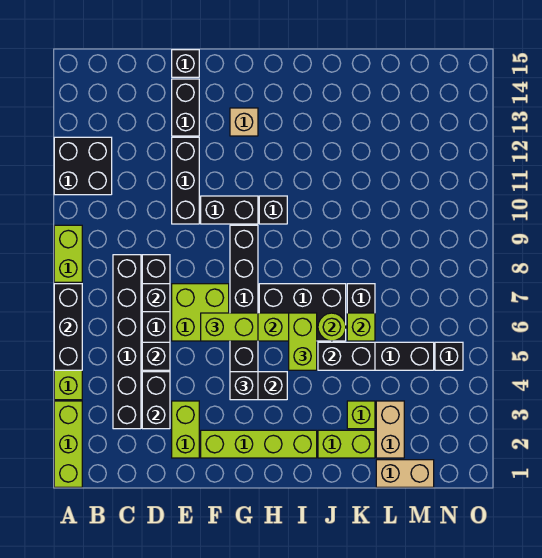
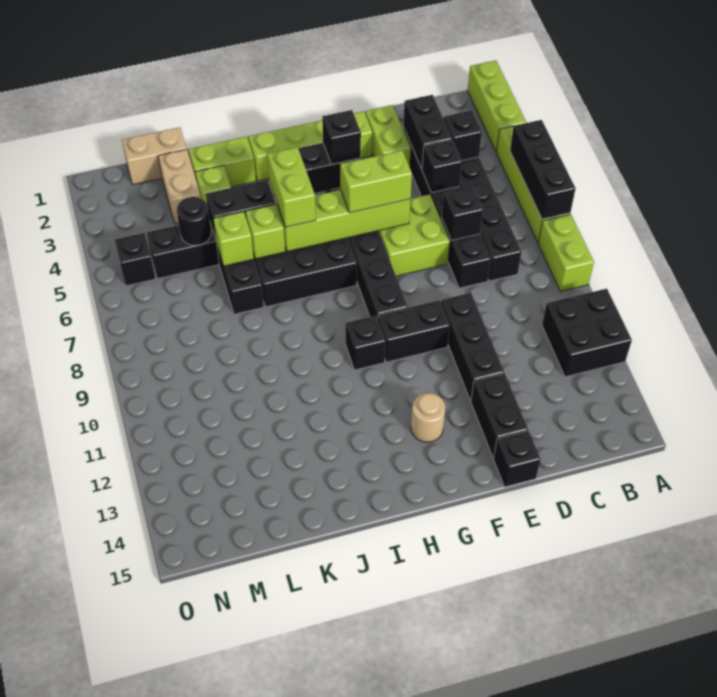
none -> black brick C4 level 2
tan brick G13 level 1 -> tan round brick G13 level 1
lime round brick J6 level 2 -> lime brick J6 level 2
none -> black round brick L5 level 2

